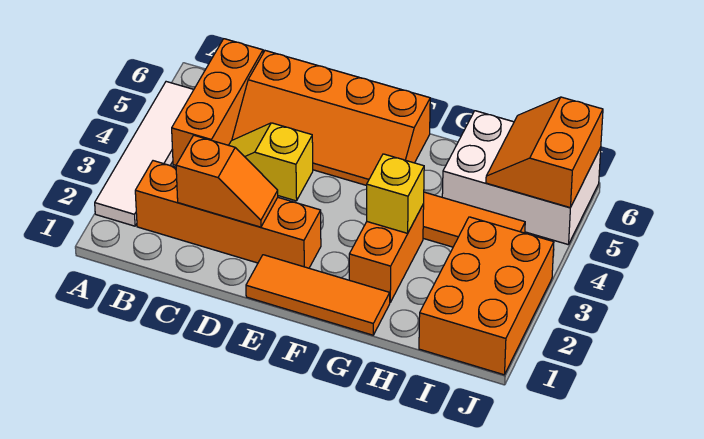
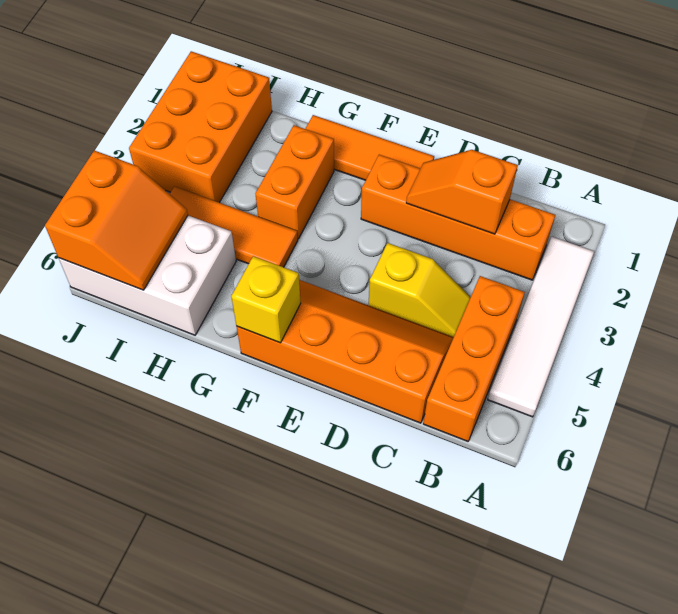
yellow brick G3 level 2 -> yellow brick F6 level 2

